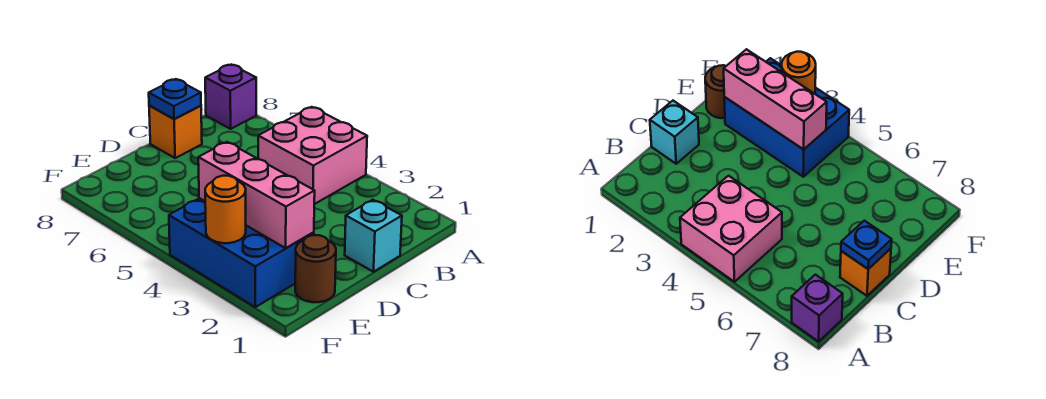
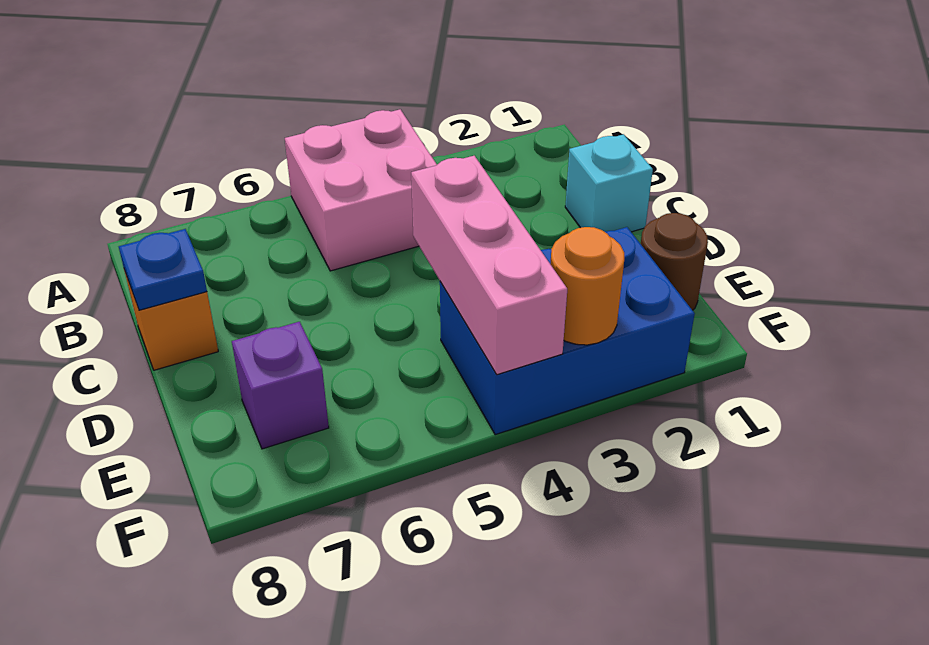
purple brick A8 level 1 -> purple brick E7 level 1
pink brick E2:E4 level 2 -> pink brick D4:F4 level 2

